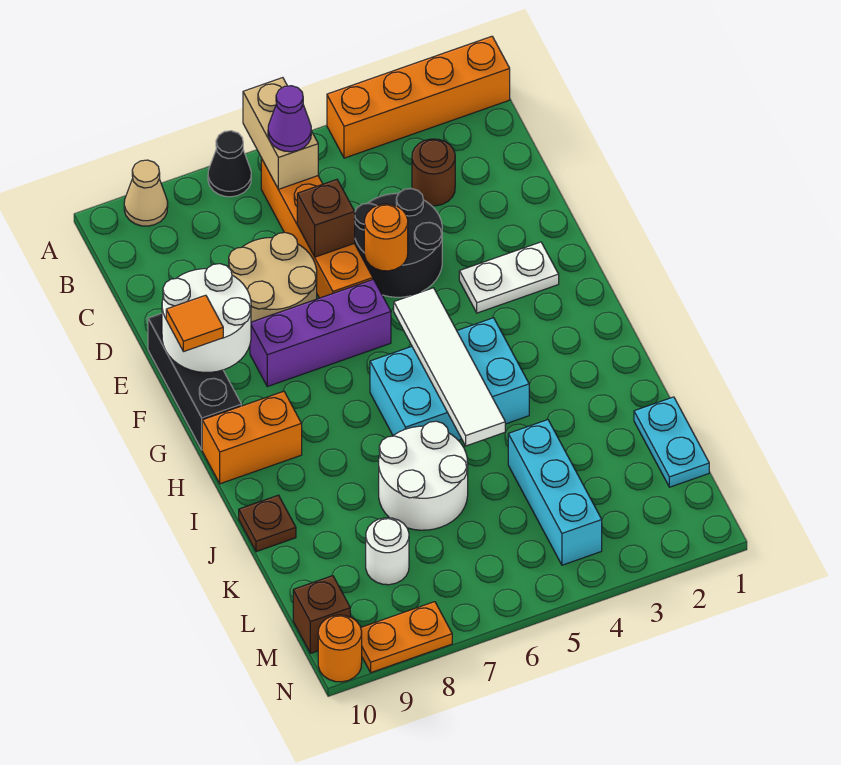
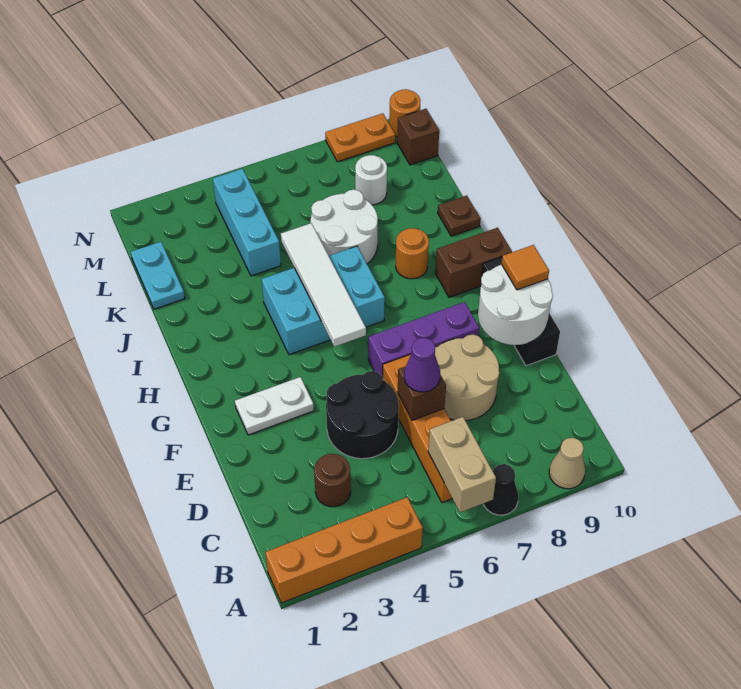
purple cone B6 level 3 -> purple cone D6 level 3
orange round brick E5 level 2 -> orange round brick I8 level 1
orange brick H9:H10 level 1 -> brown brick H9:H10 level 1

